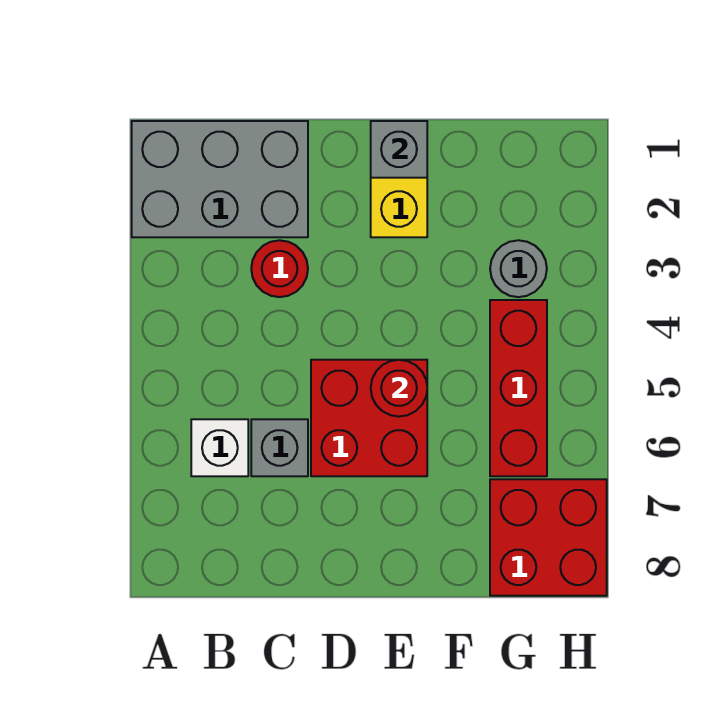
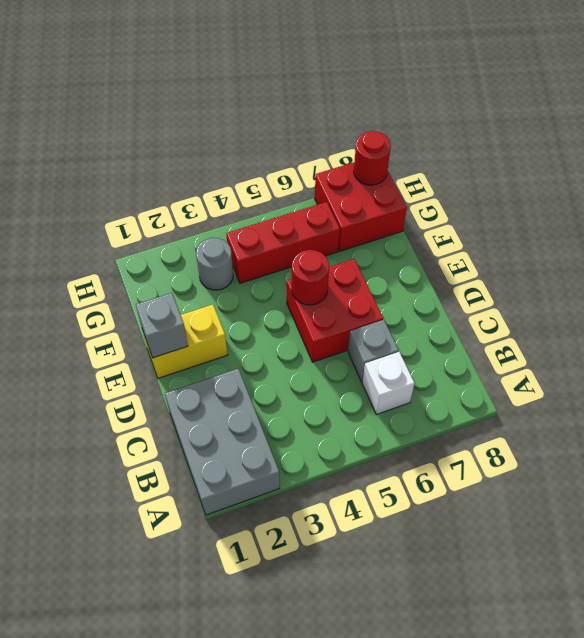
red round brick C3 level 1 -> red round brick H8 level 2

